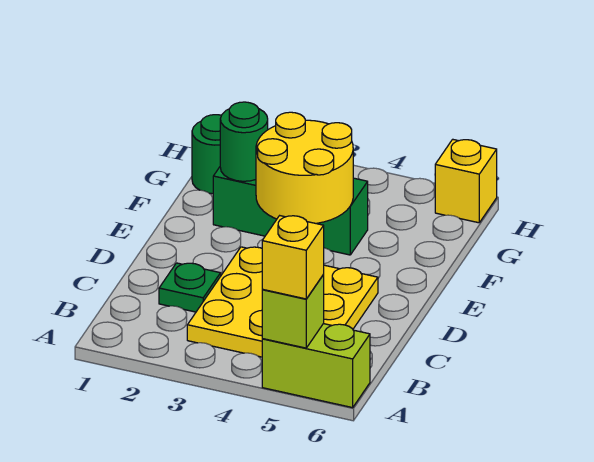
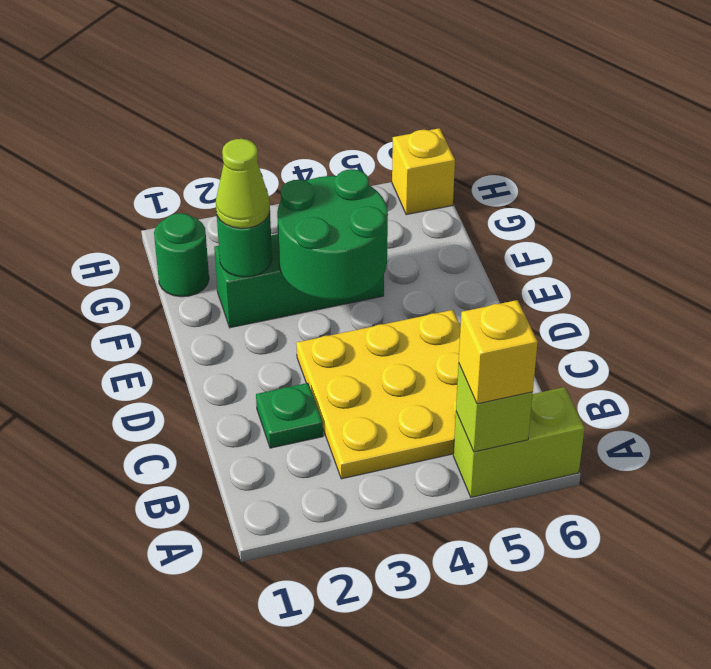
yellow round brick E3:F4 level 2 -> green round brick E3:F4 level 2
none -> lime cone F2 level 3

